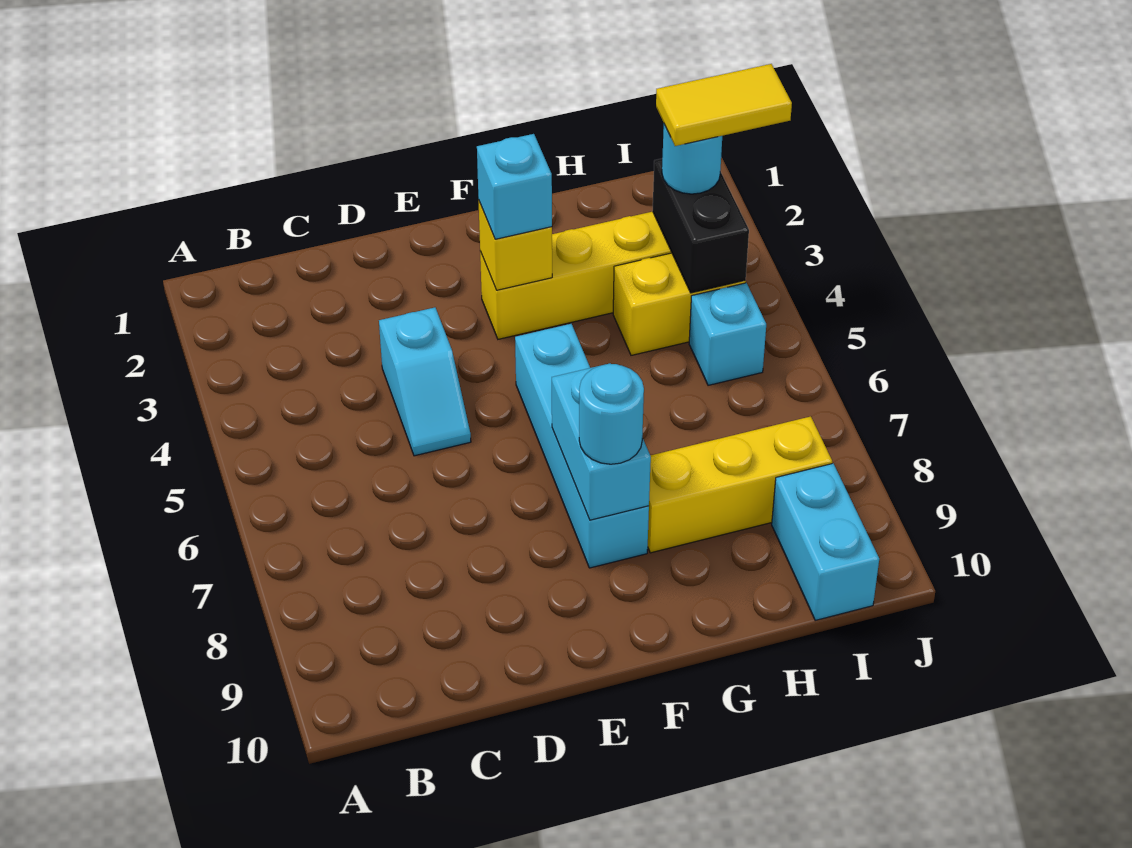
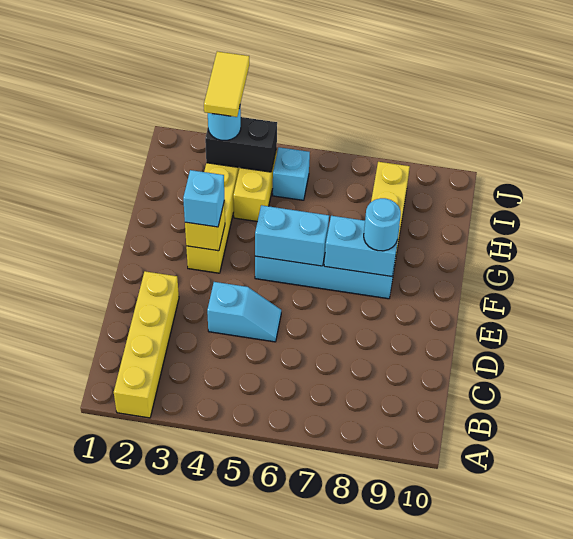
none -> yellow brick A2:D2 level 1
cyan brick I9:I10 level 1 -> cyan brick F5:F6 level 2

